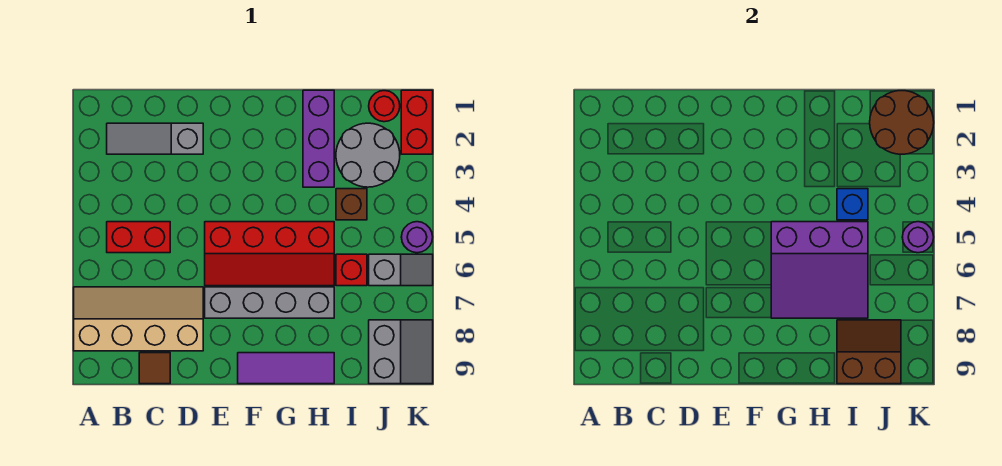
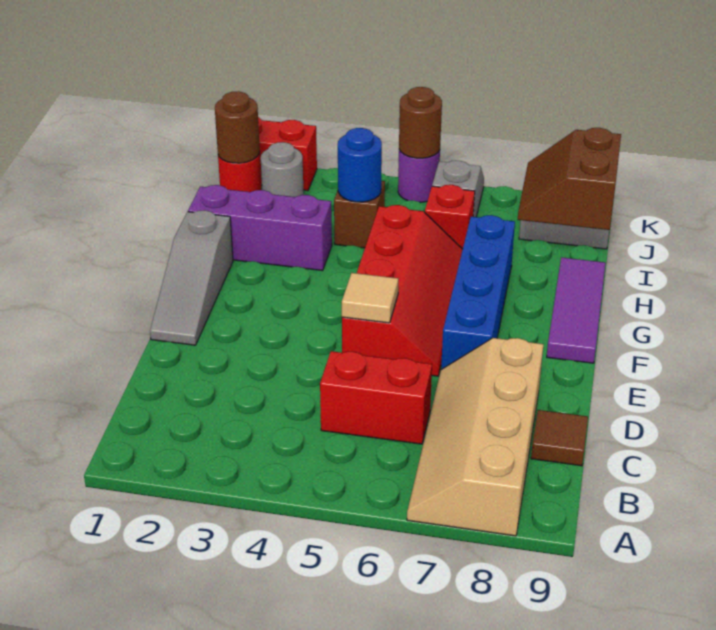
grey slope B2:D2 level 1 top D -> grey slope E1:G1 level 1 top G
red brick B5:C5 level 1 -> red brick C5:C6 level 1
none -> tan tile E5 level 2
grey brick E7:H7 level 1 -> blue brick E7:H7 level 1
purple slope G5:I7 level 2 top 5 -> none
grey round brick I2:J3 level 1 -> grey round brick J2 level 1
blue brick I4 level 2 -> blue round brick I4 level 2
brown round brick J1:K2 level 2 -> brown round brick J1 level 2
purple round brick K5 level 2 -> brown round brick K5 level 2

